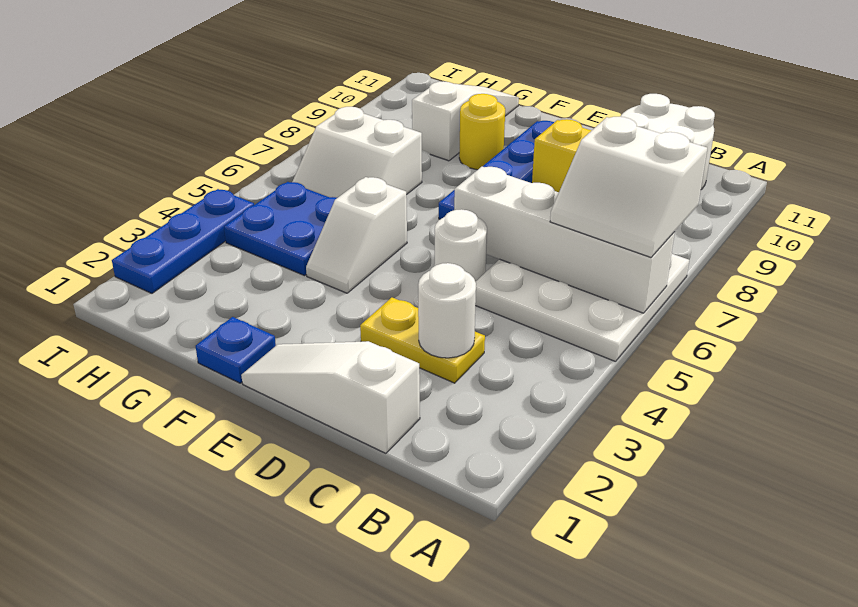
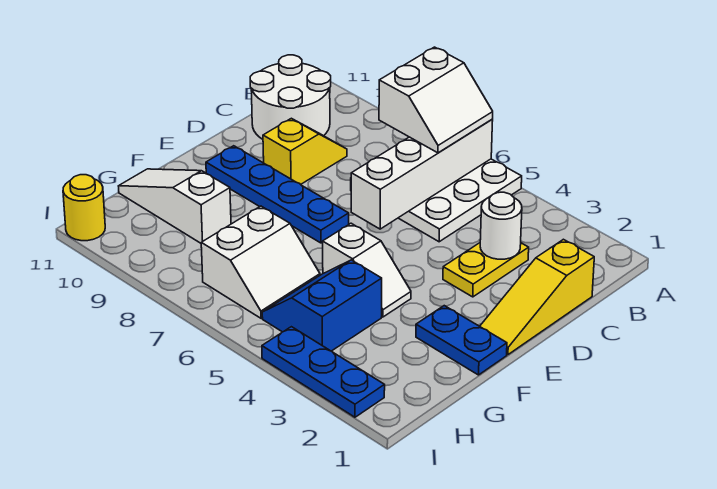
white slope C1:E1 level 1 top C -> yellow slope C1:E1 level 1 top C
white round brick D5 level 1 -> none
blue plate F1 level 1 -> blue plate F1:F2 level 1
yellow round brick F9 level 1 -> yellow round brick I11 level 1
blue plate G4:H5 level 1 -> blue slope G4:H5 level 1 top 4

